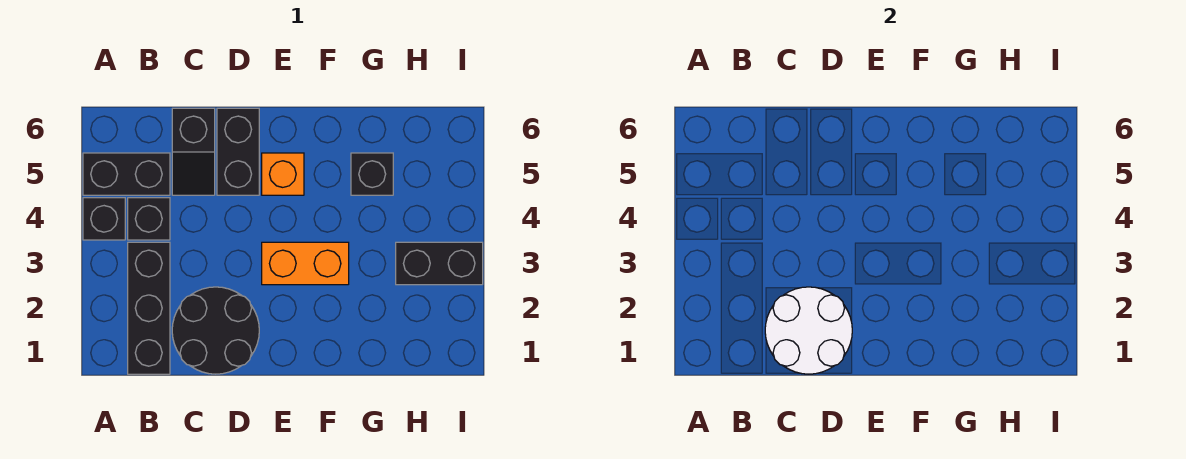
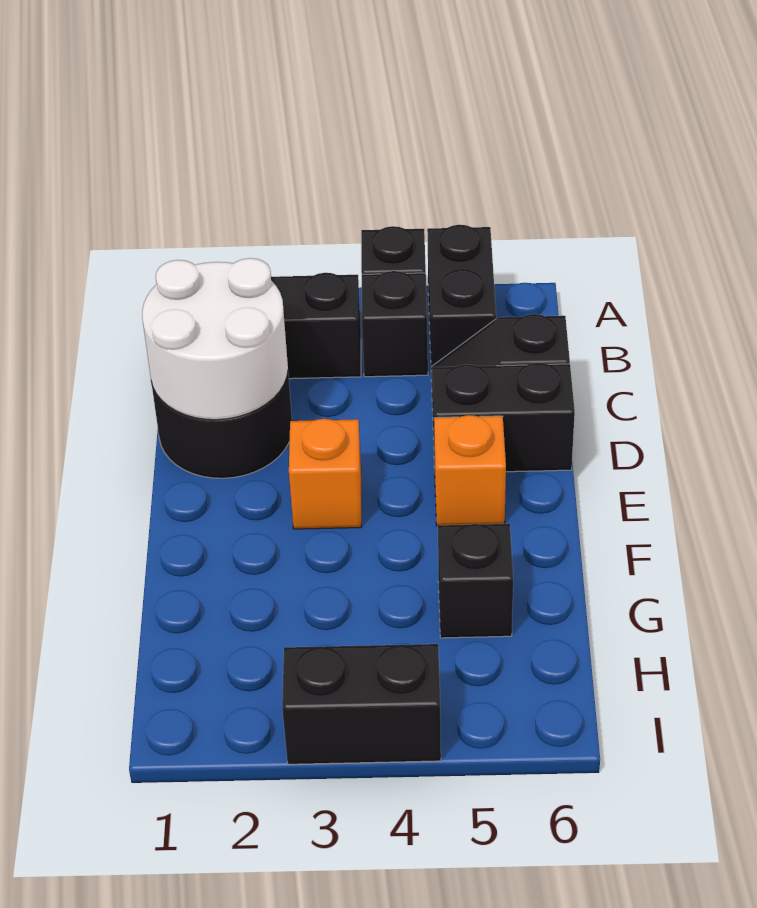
orange brick E3:F3 level 1 -> orange brick E3 level 1
black brick H3:I3 level 1 -> black brick I3:I4 level 1

